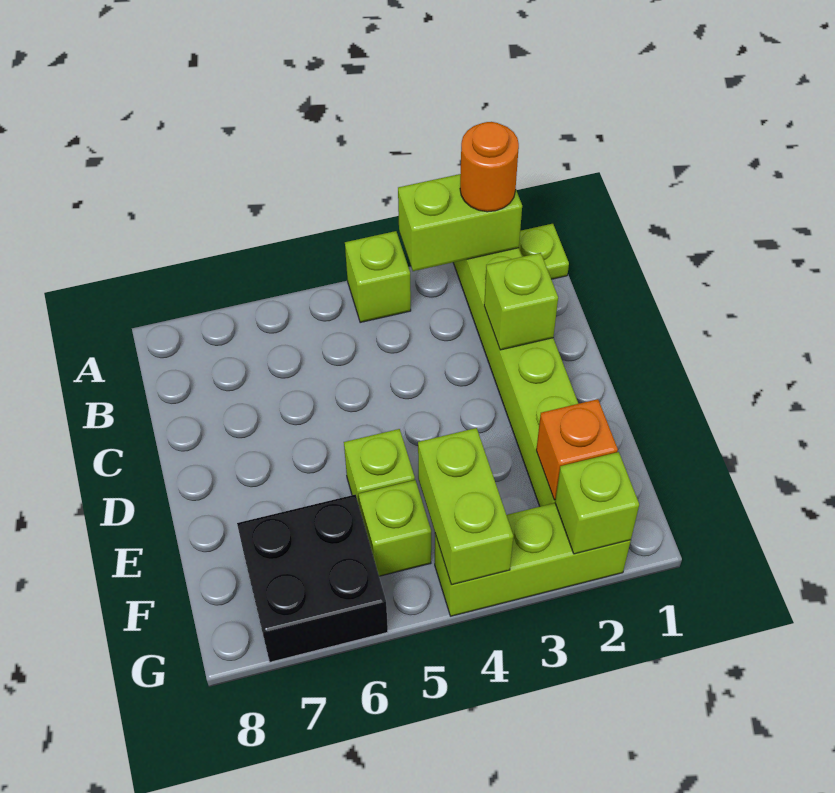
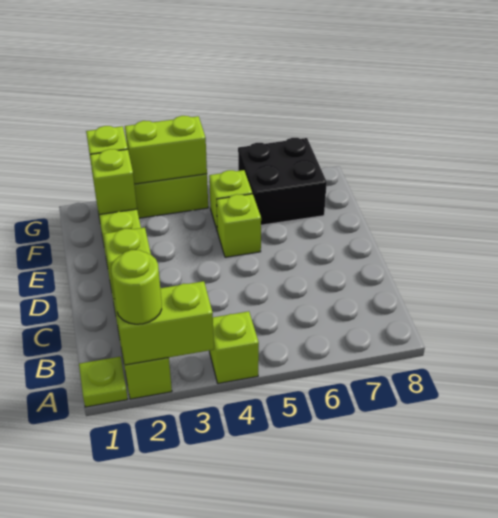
orange round brick A2 level 3 -> lime round brick A2 level 3
orange brick F2 level 2 -> lime brick F2 level 2
lime brick F4:G4 level 2 -> lime brick G3:G4 level 2

